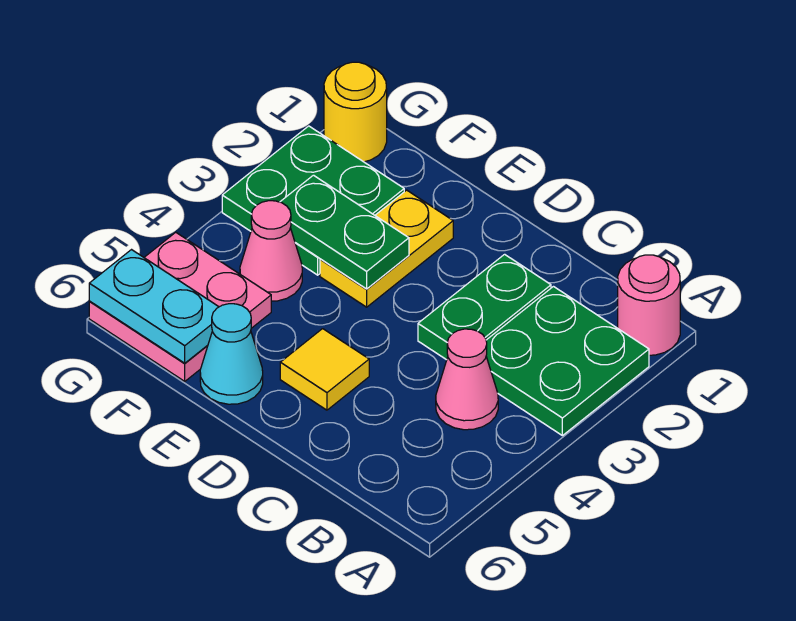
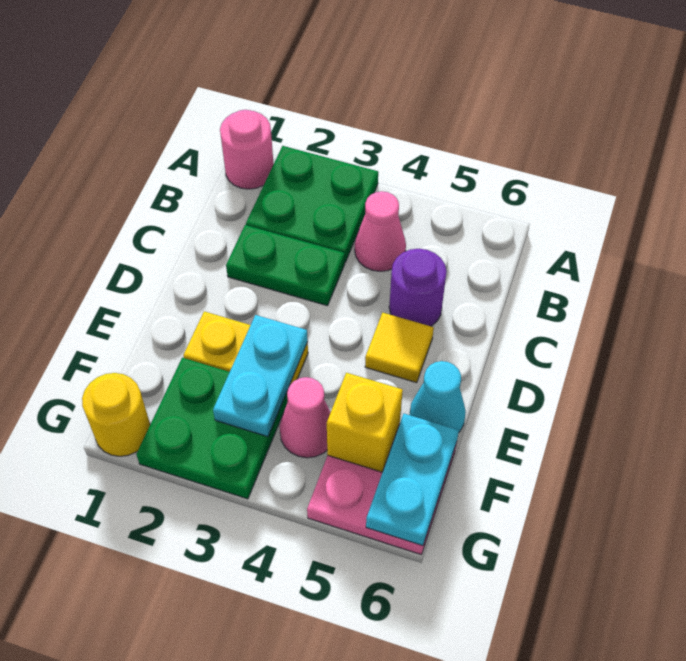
none -> purple round brick C5 level 1
green plate E3:F3 level 2 -> cyan plate E3:F3 level 2
none -> yellow brick F5 level 2

